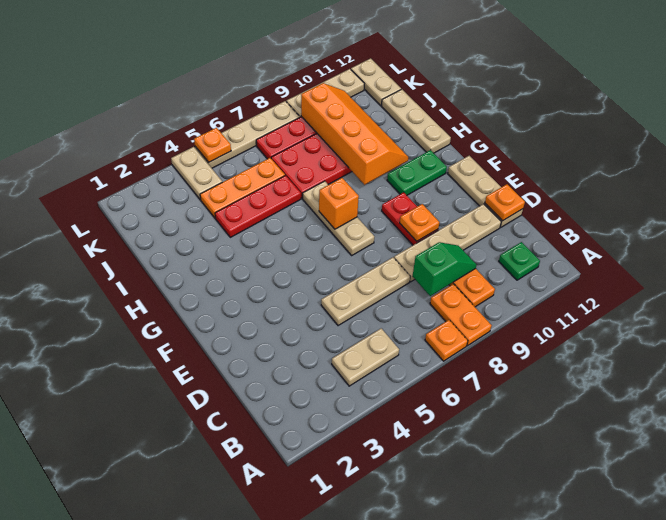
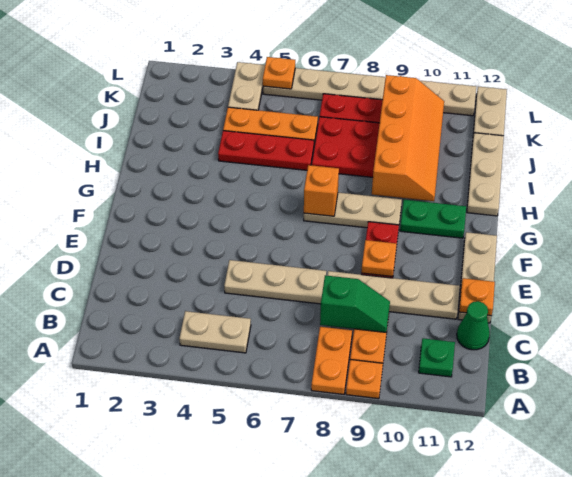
orange plate A7 level 1 -> orange plate A9 level 1
none -> green cone C12 level 1
tan plate F7:H7 level 1 -> tan plate G7:G9 level 1

